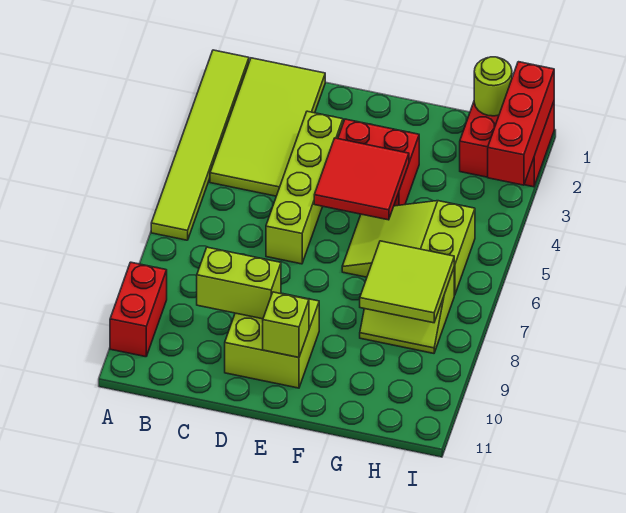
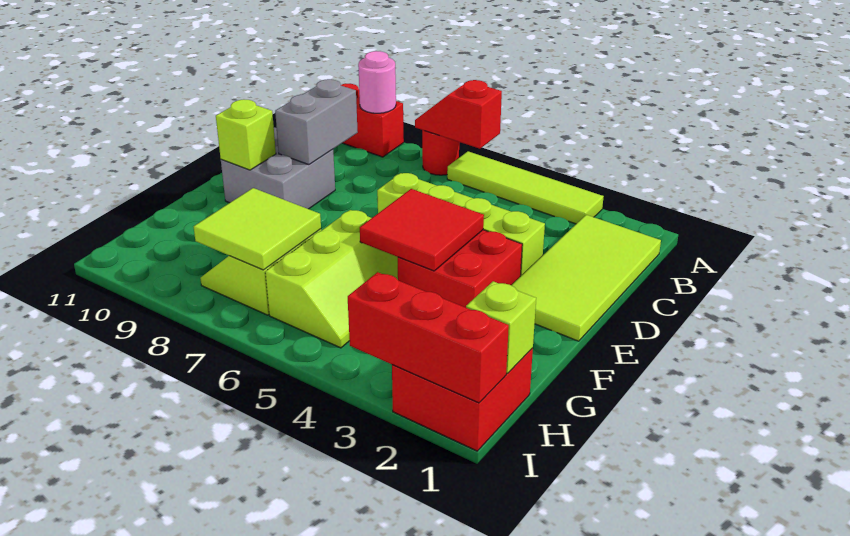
lime tile A1:A6 level 1 -> lime tile A3:A6 level 1
none -> red slope A6:A7 level 2 top 6
none -> red round brick A7 level 1
none -> pink round brick A9 level 2
lime tile B1:C4 level 1 -> lime tile B1:E2 level 1
lime brick C9:D9 level 2 -> grey brick C9:D9 level 2
lime brick D9:E10 level 1 -> grey brick D9:E10 level 1
lime slope F5:H6 level 1 top H -> lime slope F5:H6 level 1 top 6
lime round brick H1 level 2 -> lime brick H1 level 2

